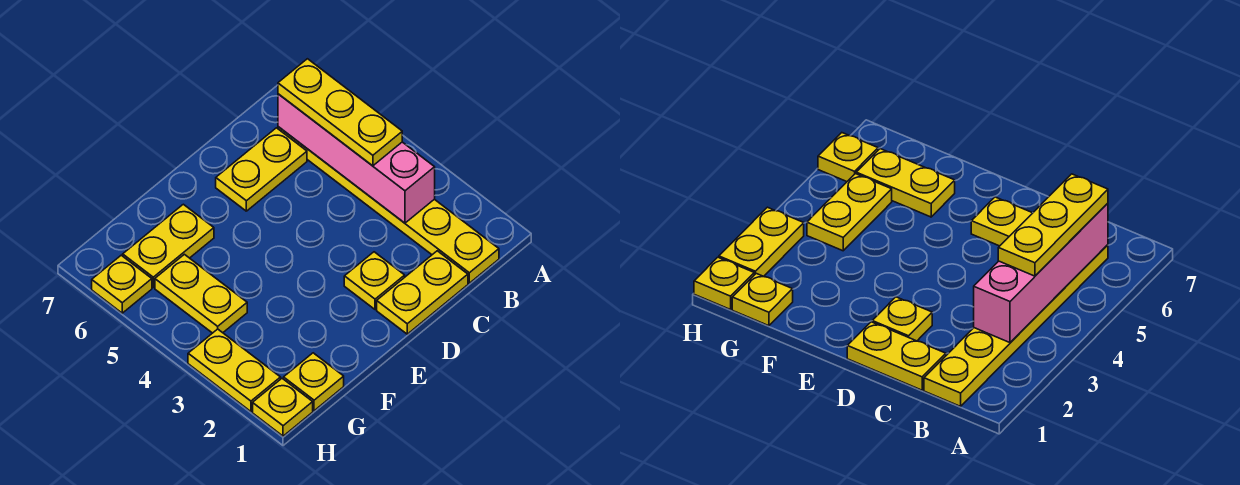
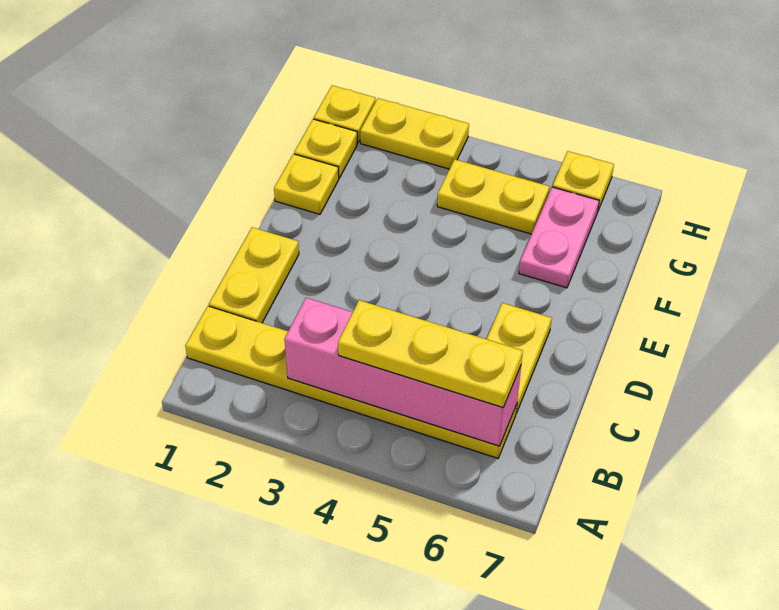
yellow plate D2 level 1 -> yellow plate F1 level 1
yellow plate F6:G6 level 1 -> pink plate F6:G6 level 1

